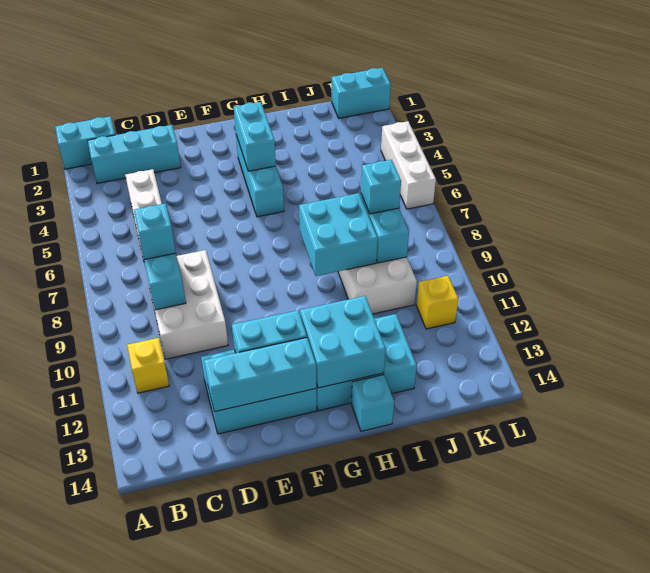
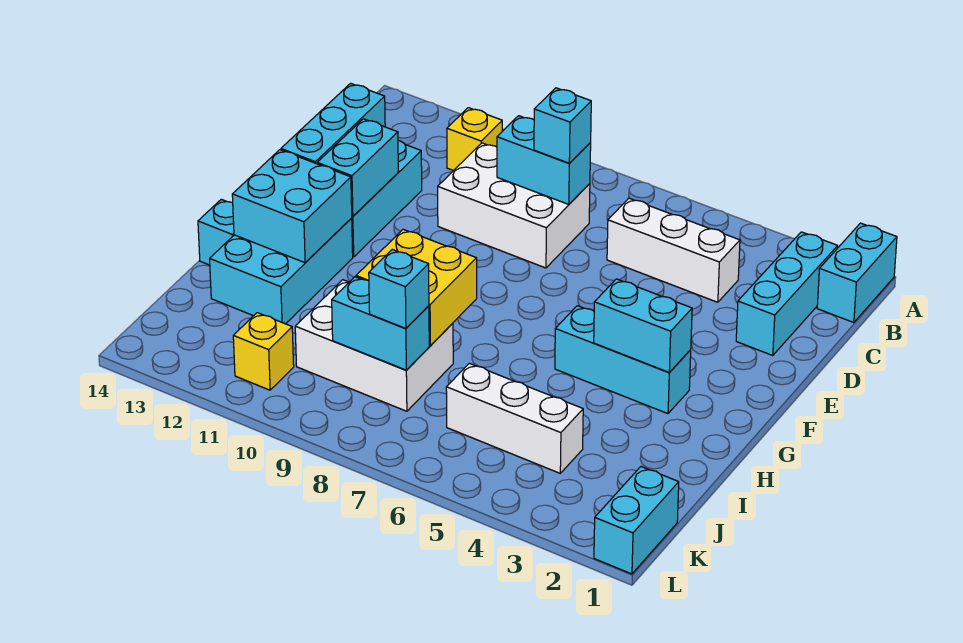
cyan brick H8:I9 level 2 -> yellow brick H8:I9 level 2
white brick L4:L6 level 1 -> white brick J4:J6 level 1

